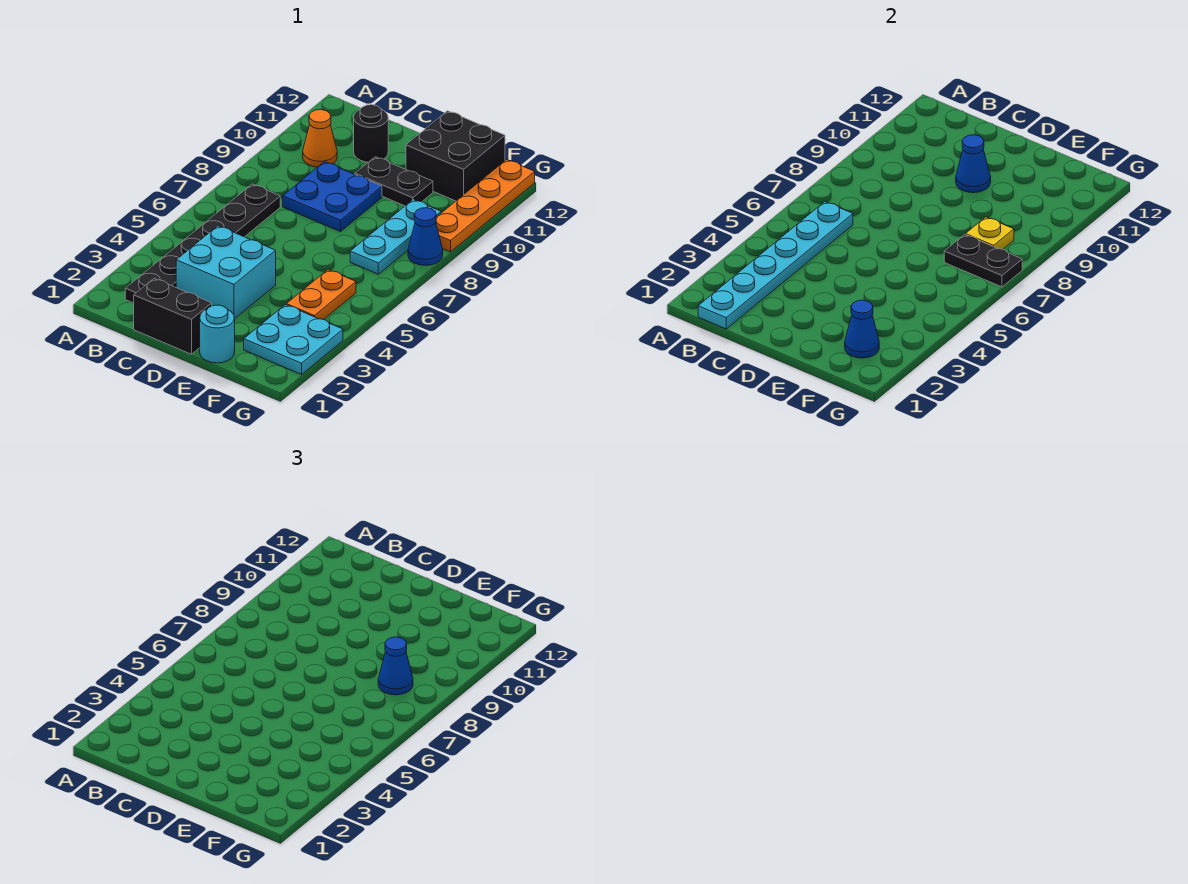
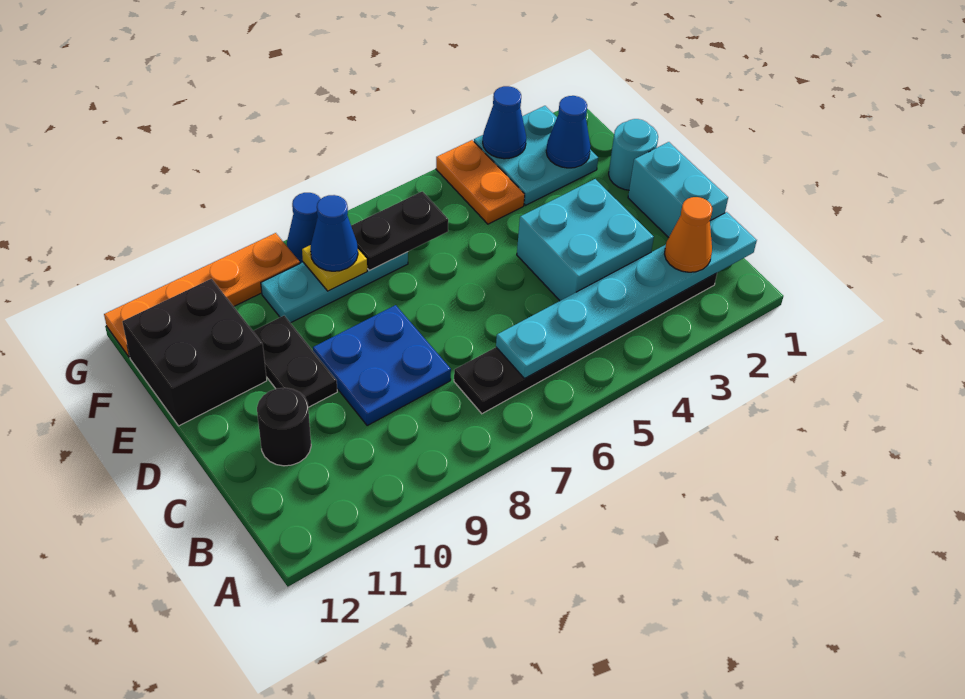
orange cone B10 level 1 -> orange cone B2 level 3
black brick C1:D1 level 1 -> cyan brick C1:D1 level 1
blue cone D10 level 2 -> blue cone G3 level 2
orange plate F4:F5 level 1 -> orange plate F4:G4 level 1
black plate F7:G7 level 2 -> black plate F6:F7 level 2

